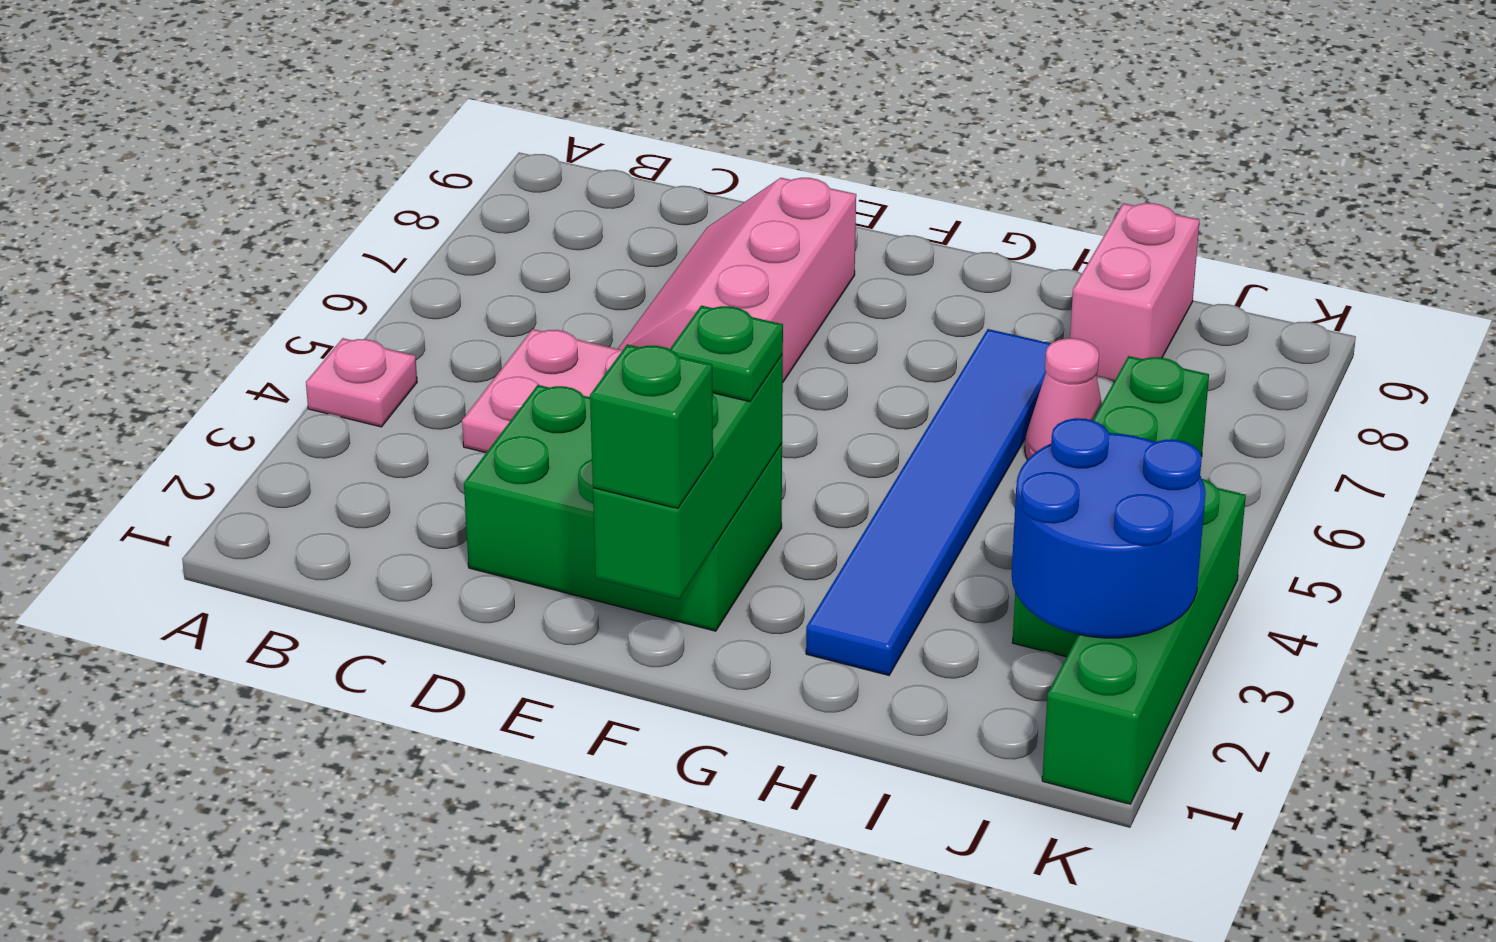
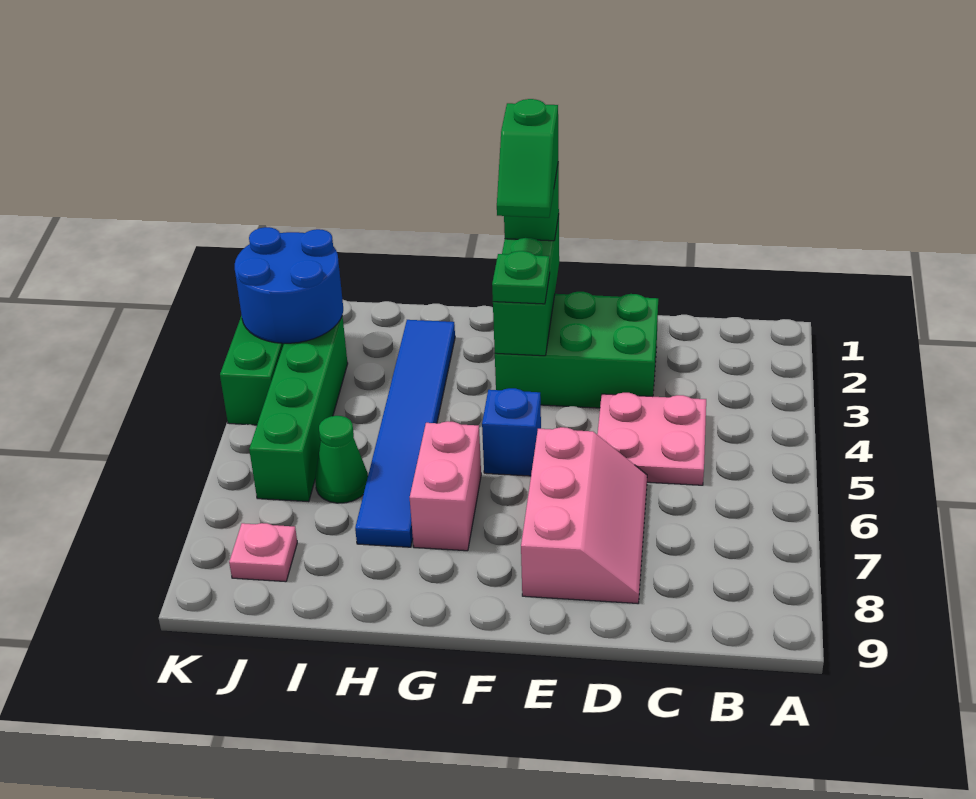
pink plate A4 level 1 -> pink plate J8 level 1
none -> green slope F1:F2 level 4 top 1
none -> blue brick F5 level 1
pink cone I6 level 1 -> green cone I6 level 1
pink brick I8:I9 level 1 -> pink brick G6:G7 level 1

